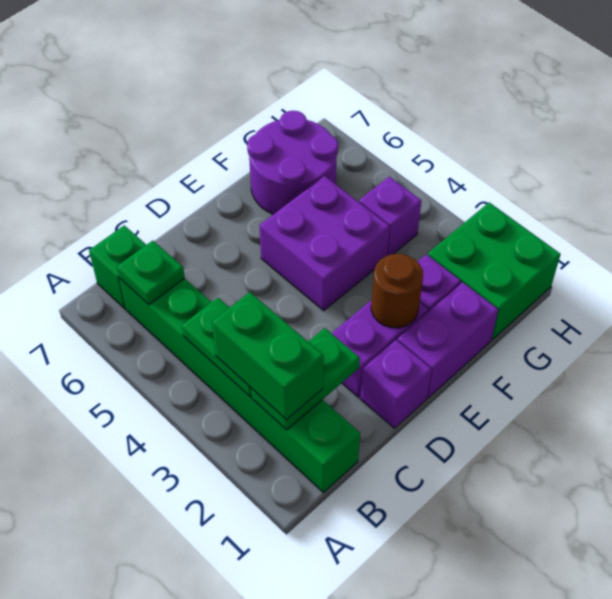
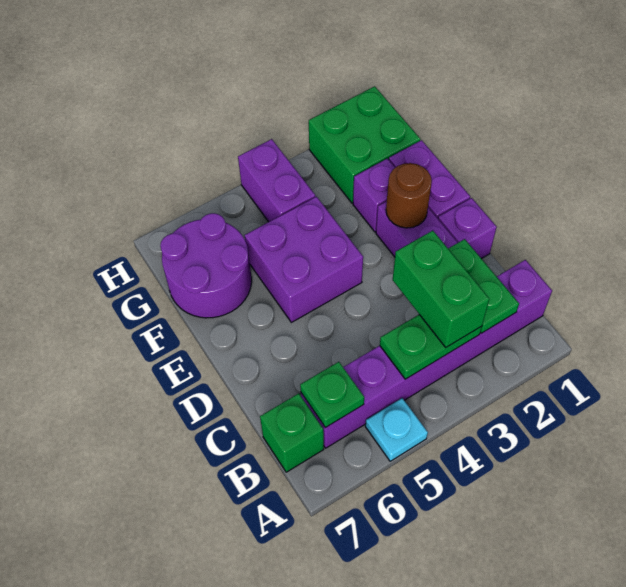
none -> cyan plate A5 level 1
green brick B1:B6 level 1 -> purple brick B1:B6 level 1
green brick B2:B3 level 3 -> green brick B3:C3 level 3
purple brick G4 level 1 -> purple brick G4:H4 level 1

